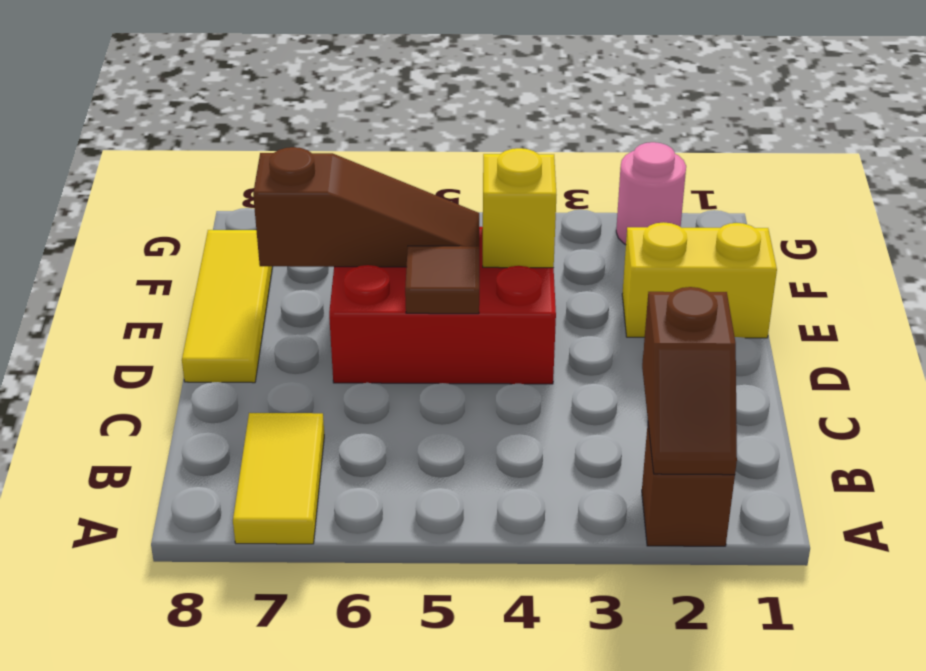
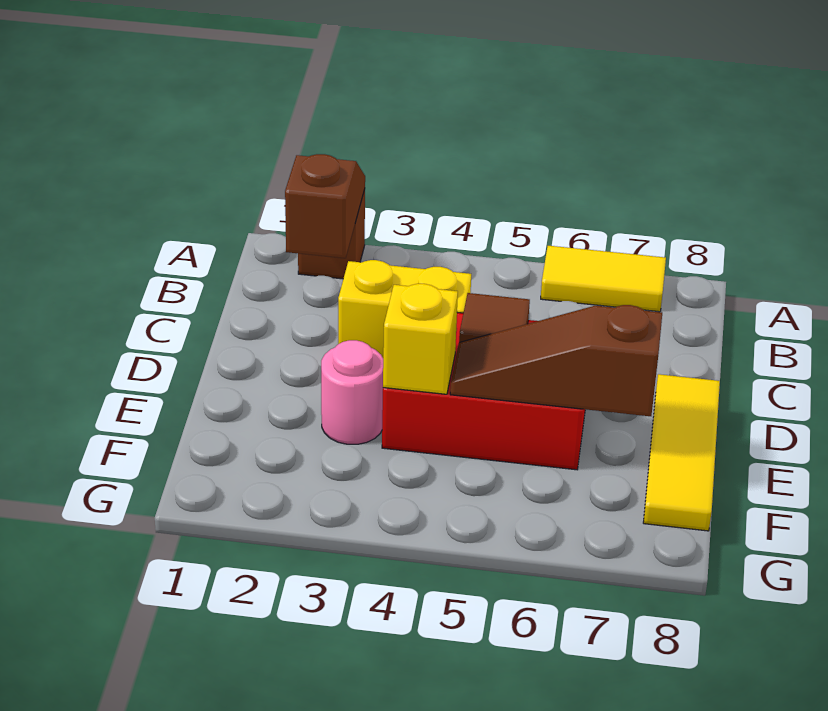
yellow tile A7:B7 level 1 -> yellow tile A6:A7 level 1
yellow brick E1:E2 level 1 -> yellow brick C3:C4 level 1
pink round brick G2 level 1 -> pink round brick E3 level 1

